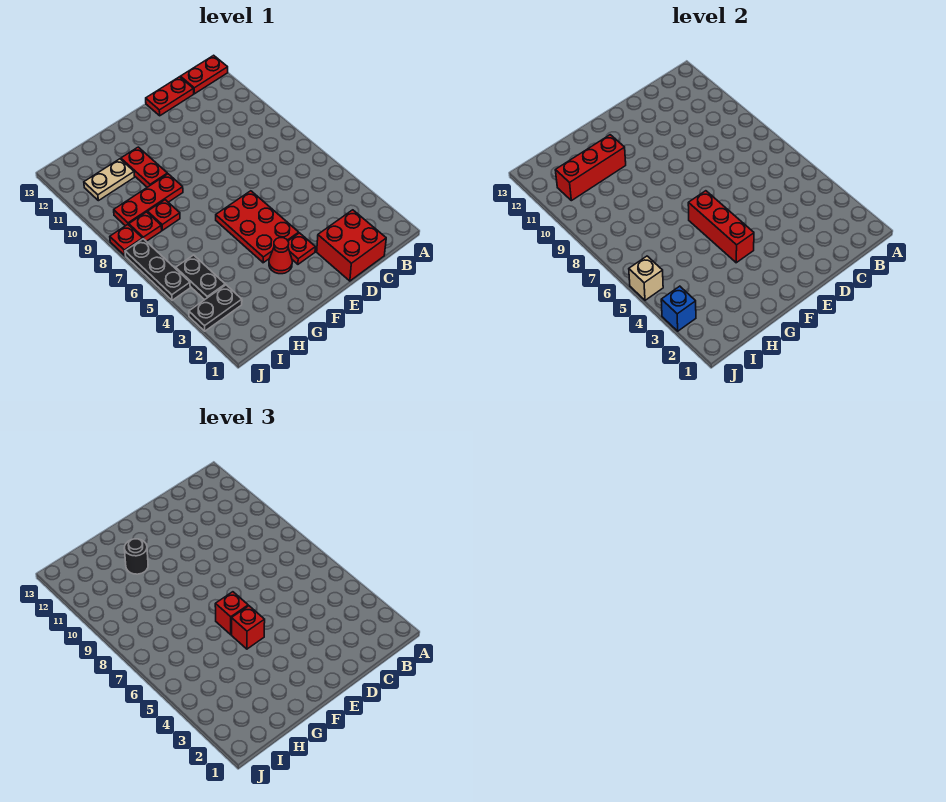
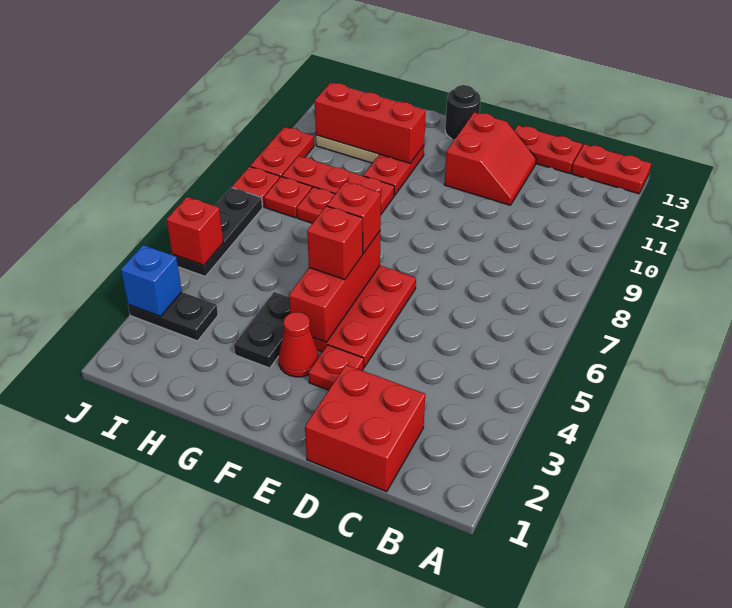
none -> red slope D11:E12 level 1 top E
black round brick G11 level 3 -> black round brick F13 level 1
black plate I4:I5 level 1 -> black plate G3:G4 level 1
tan brick J5 level 2 -> red brick J5 level 2
none -> red plate J9:J10 level 1

